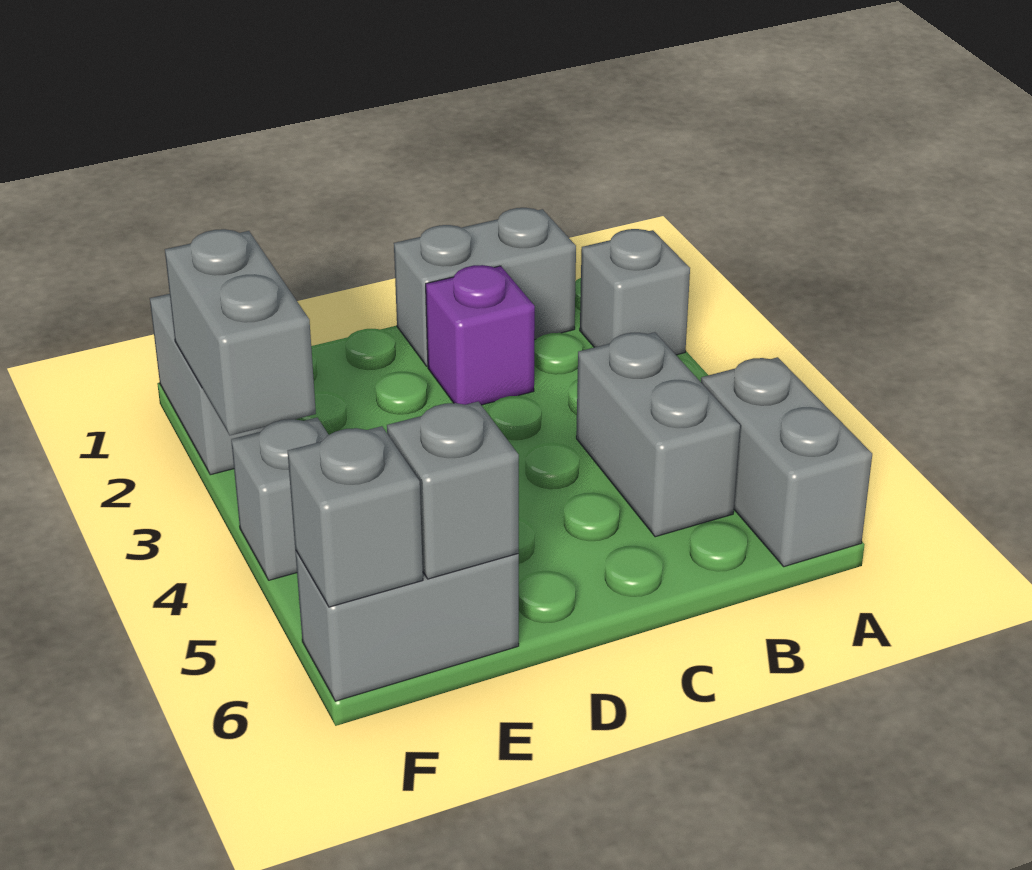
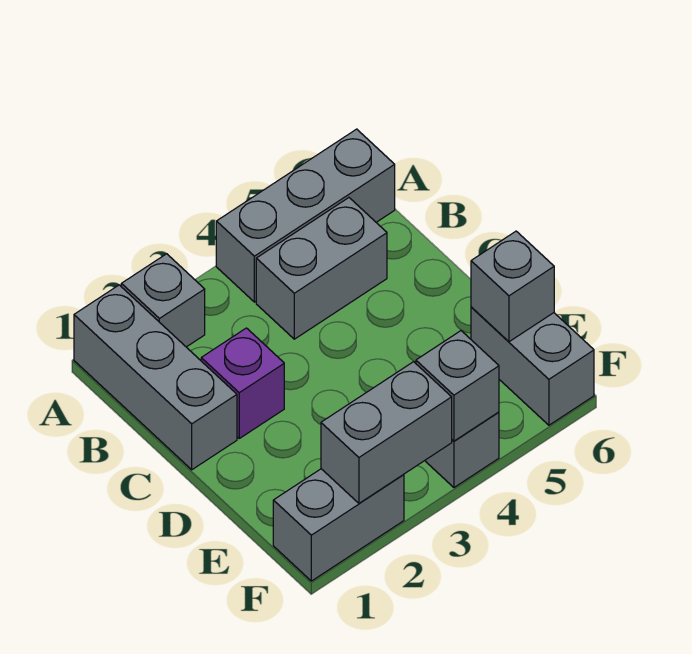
grey brick A5:A6 level 1 -> grey brick A4:A6 level 1
grey brick B1:C1 level 1 -> grey brick A1:C1 level 1
grey brick F6 level 2 -> grey brick F4 level 2

